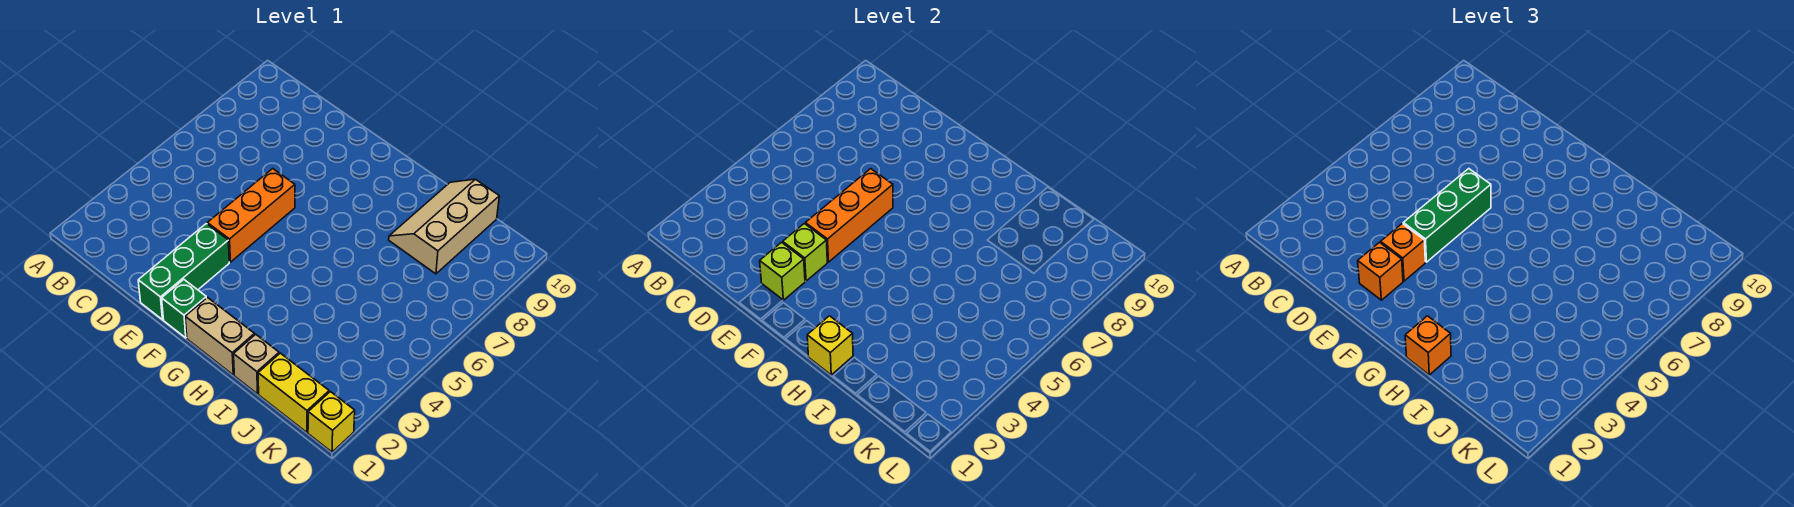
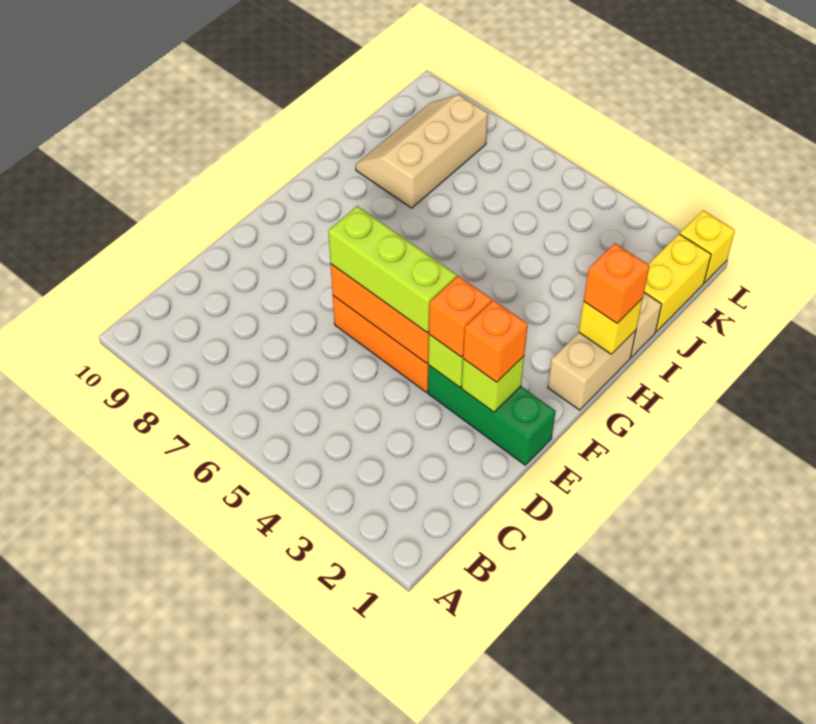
green brick E4:E6 level 3 -> lime brick E4:E6 level 3
green brick F1 level 1 -> none
tan slope I8:J10 level 1 top J -> tan slope I8:K9 level 1 top 8

